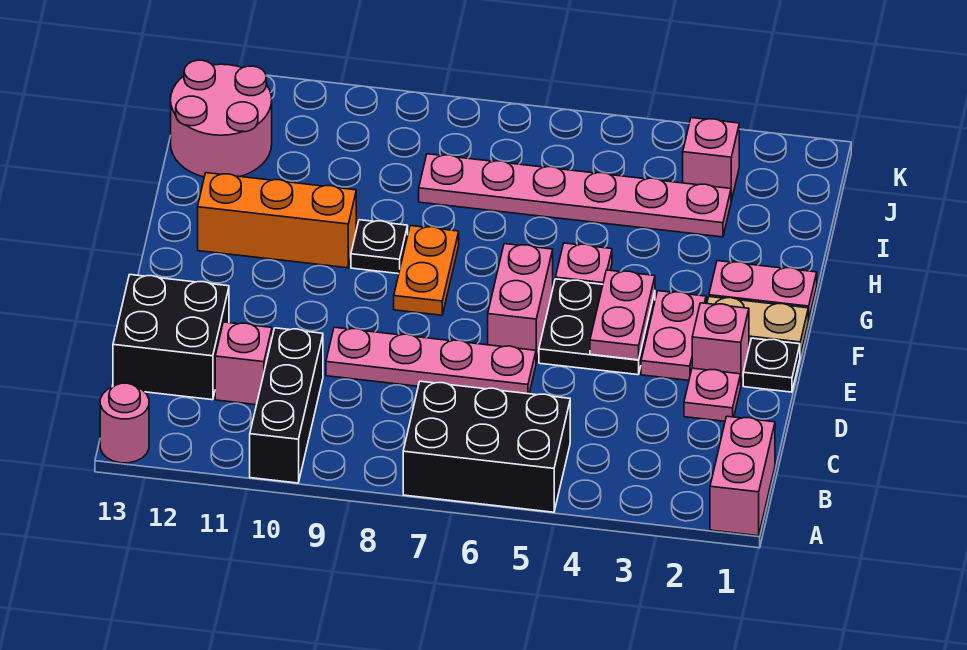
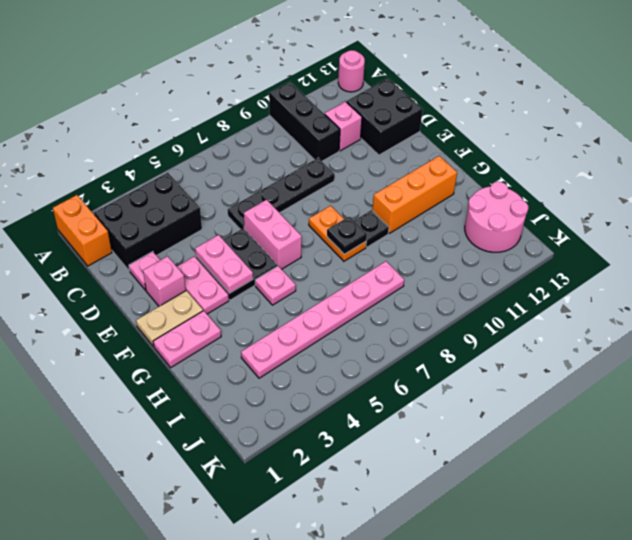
pink brick A1:B1 level 1 -> orange brick A1:B1 level 1
black brick A5:B7 level 1 -> black brick B2:C4 level 1
pink plate D6:D9 level 1 -> black plate D6:D9 level 1
black plate E1 level 1 -> black plate G8 level 2
pink brick J3 level 1 -> none

